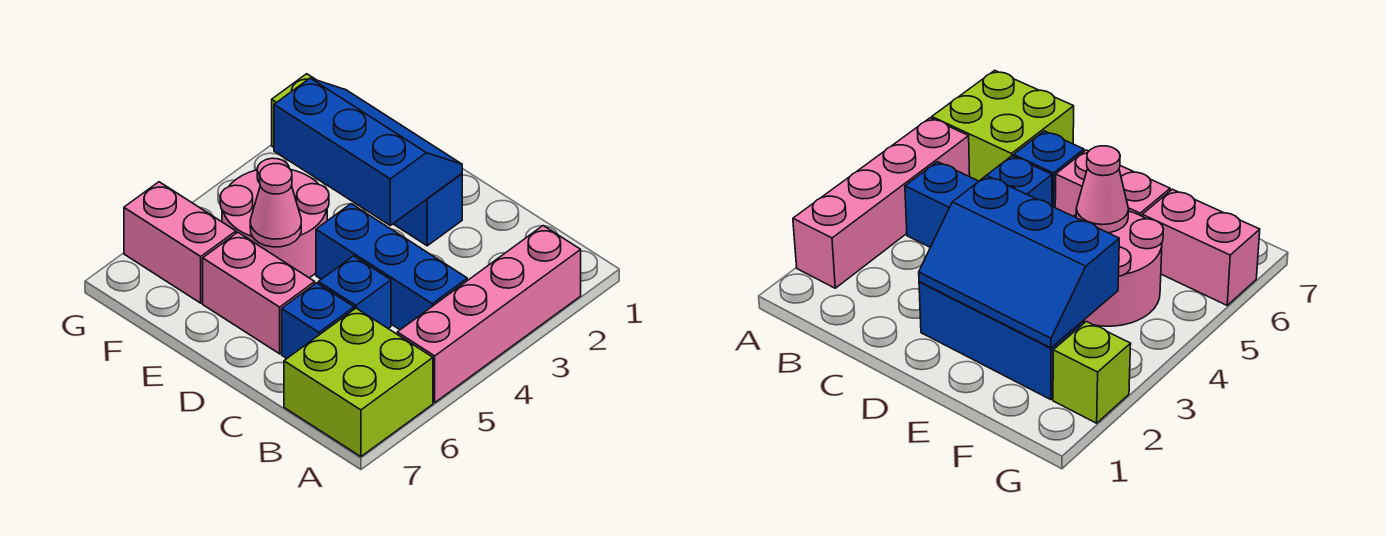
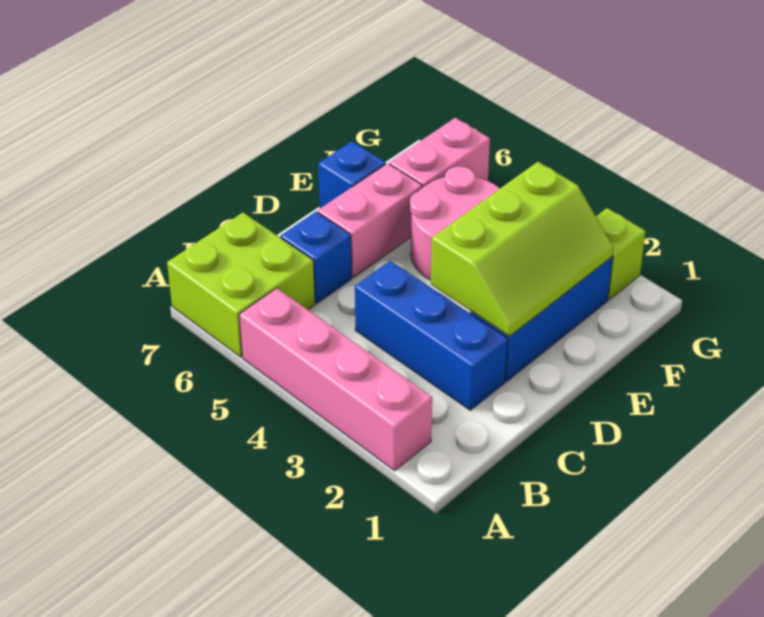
blue brick B4:D4 level 1 -> blue brick C2:C4 level 1
blue brick C5 level 1 -> blue brick E7 level 1
blue slope D2:F3 level 2 top 3 -> lime slope D2:F3 level 2 top 3
pink cone E5 level 2 -> none

